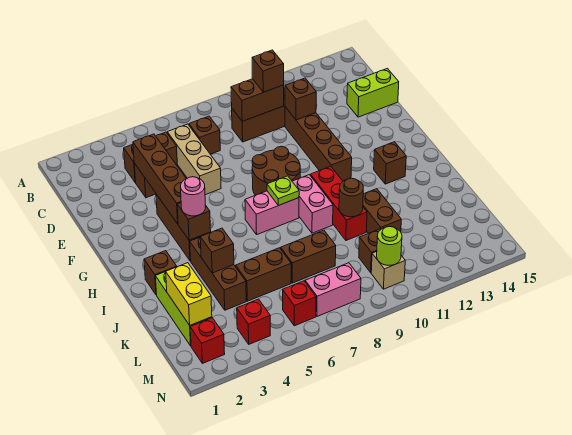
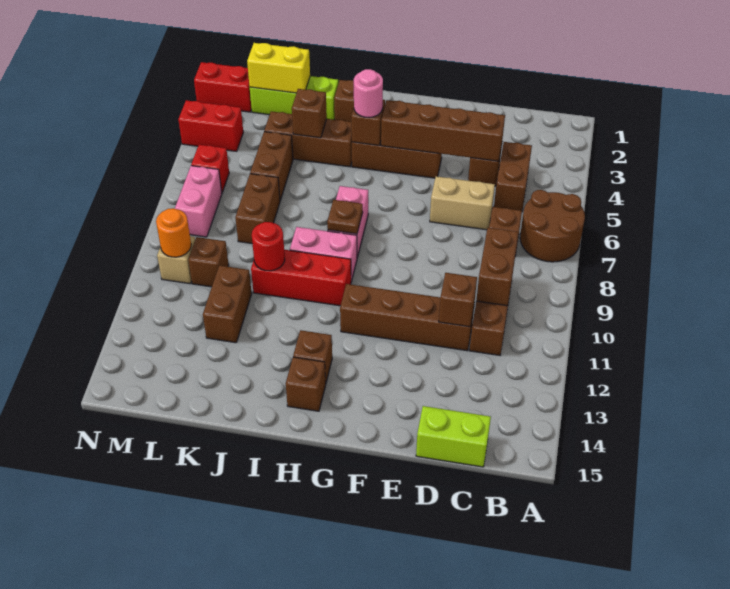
tan brick C6:E6 level 1 -> tan brick D6:E6 level 1
brown brick C10 level 3 -> brown brick H14 level 1
lime brick D14:D15 level 1 -> lime brick C15:D15 level 1
brown round brick F8:G9 level 1 -> brown round brick A6:B7 level 1
lime plate H8 level 2 -> brown plate H8 level 2
brown round brick J10 level 2 -> red round brick J10 level 2
brown brick J11:K11 level 1 -> brown brick K11:K12 level 1
red brick M2 level 1 -> red brick M2:N2 level 1
red brick M4 level 1 -> red brick M4:N4 level 1
lime round brick M10 level 2 -> orange round brick M10 level 2

